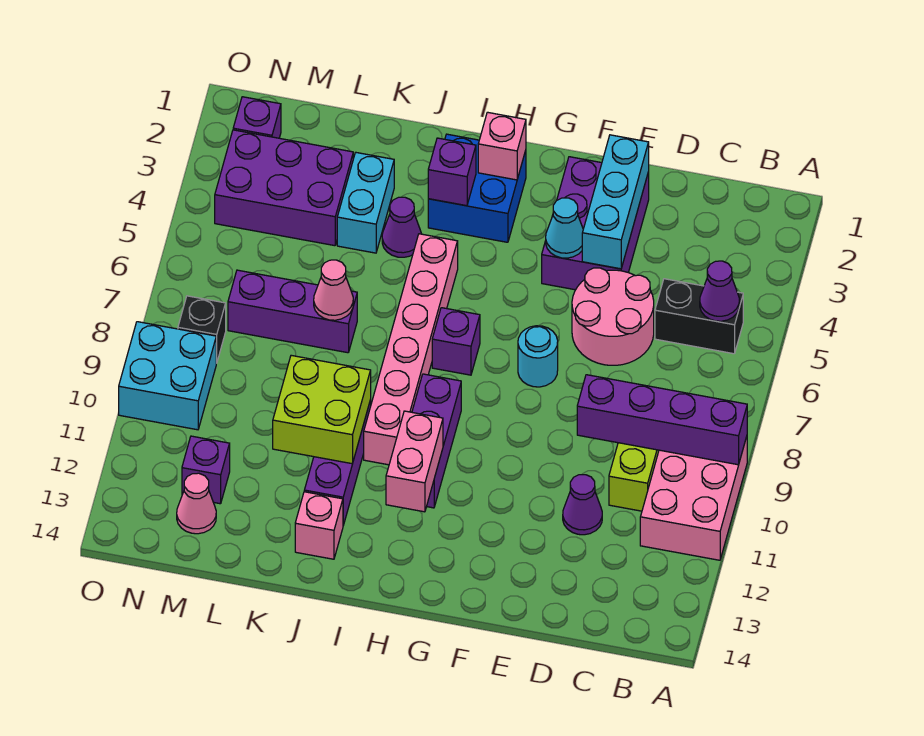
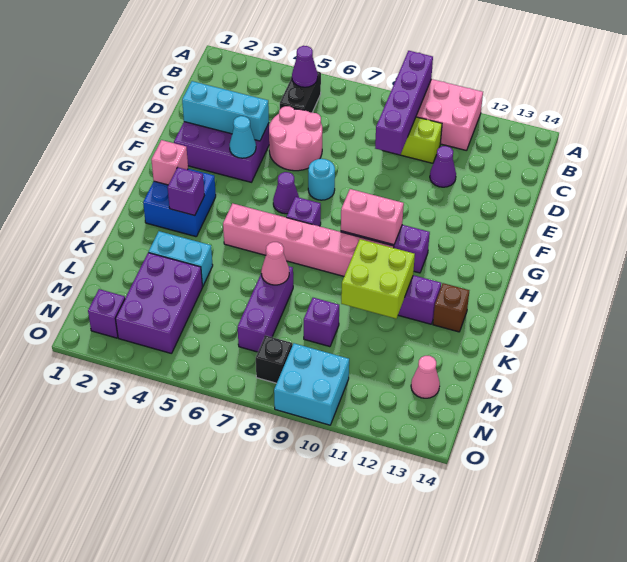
pink brick H11:H12 level 2 -> pink brick H9:H10 level 2
purple cone J4 level 1 -> purple cone G6 level 1
pink brick J13 level 1 -> brown brick J13 level 1
purple brick M12 level 1 -> purple brick L9 level 1

